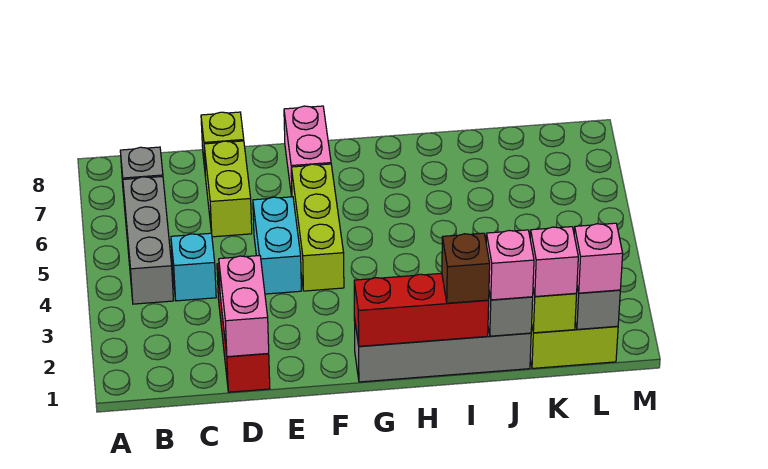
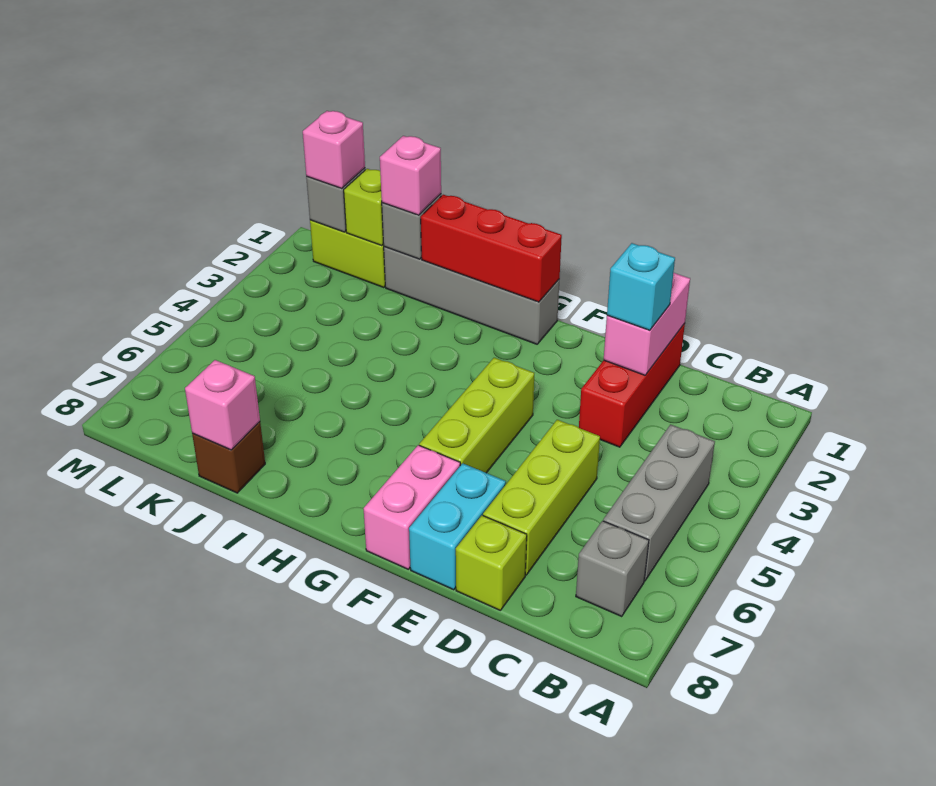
cyan brick C4 level 1 -> cyan brick D2 level 3
lime brick D6:D7 level 1 -> lime brick D5:D7 level 1
cyan brick E4:E5 level 1 -> cyan brick E7:E8 level 1
brown brick I1 level 3 -> brown brick J8 level 1
pink brick K1 level 3 -> pink brick J8 level 2

